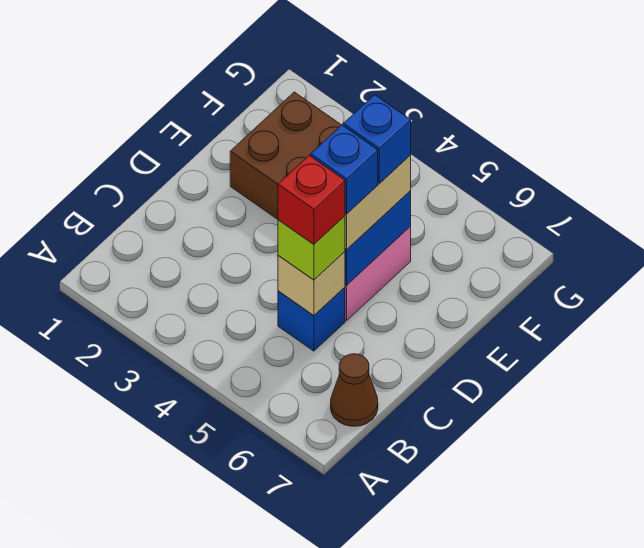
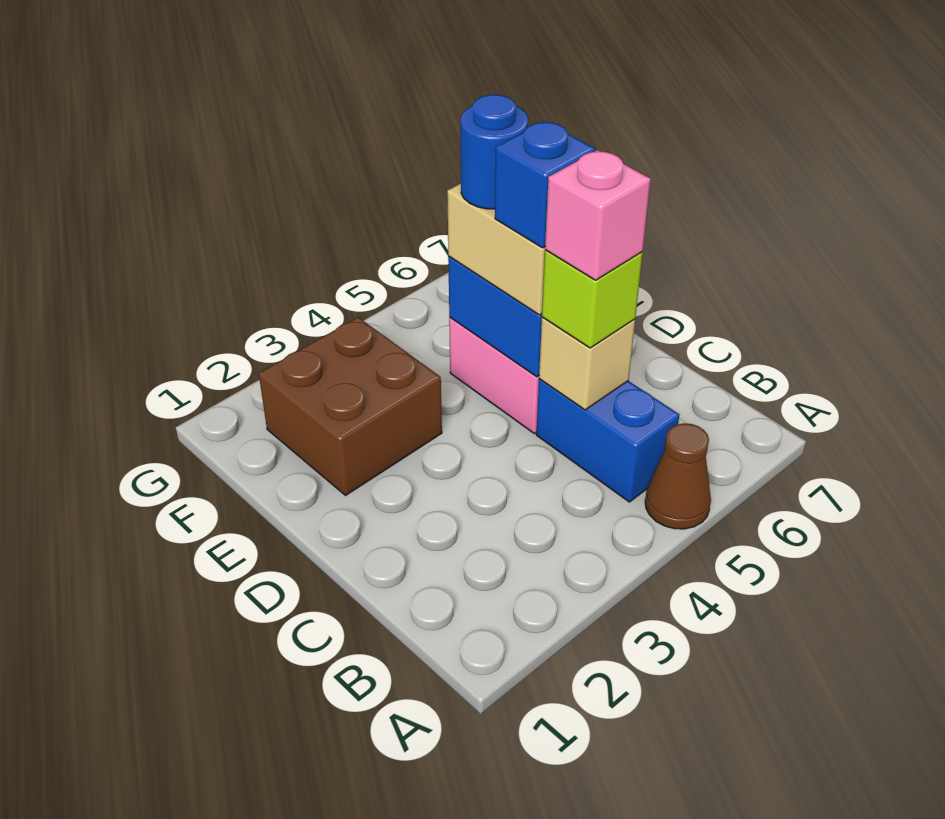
brown cone B7 level 1 -> brown cone A5 level 1
blue brick C5 level 1 -> blue brick B5:C5 level 1
red brick C5 level 4 -> pink brick C5 level 4
blue brick E5 level 4 -> blue round brick E5 level 4

